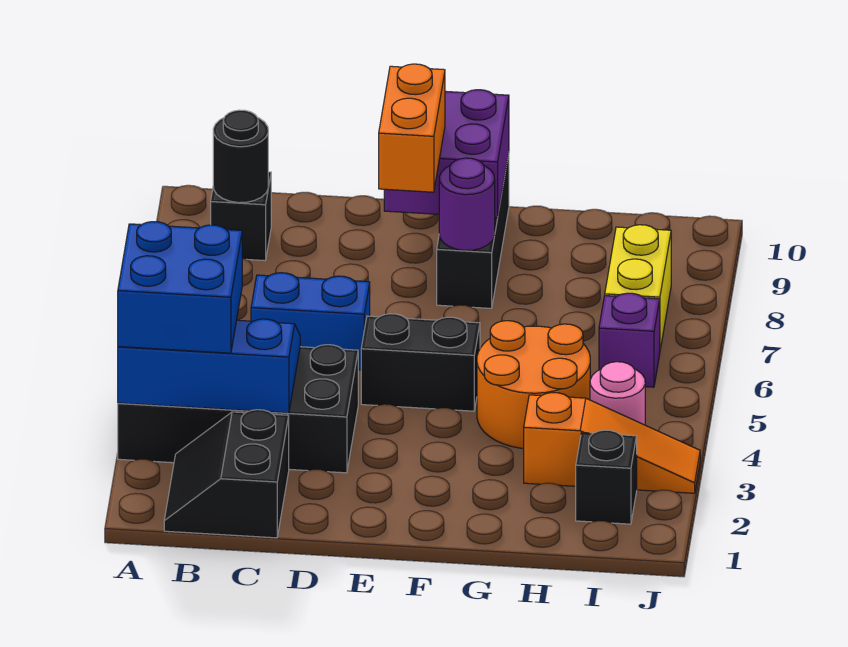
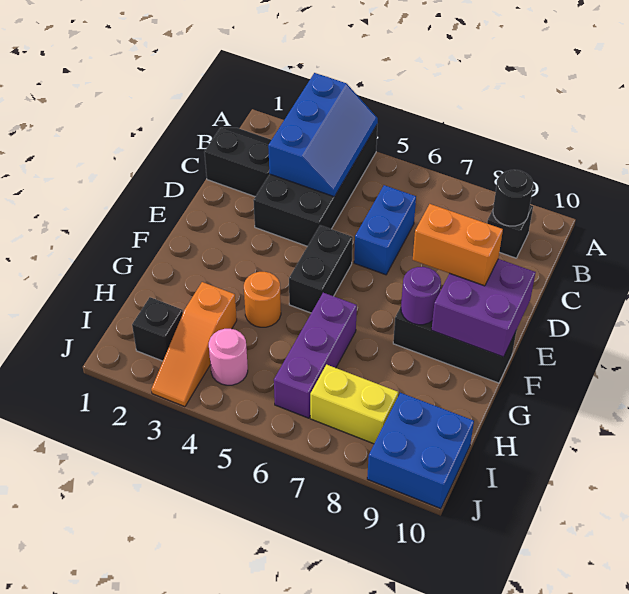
blue brick A3:B4 level 3 -> blue brick I9:J10 level 1
orange round brick G4:H5 level 1 -> orange round brick G4 level 1
purple brick I6 level 1 -> purple brick G6:I6 level 1

